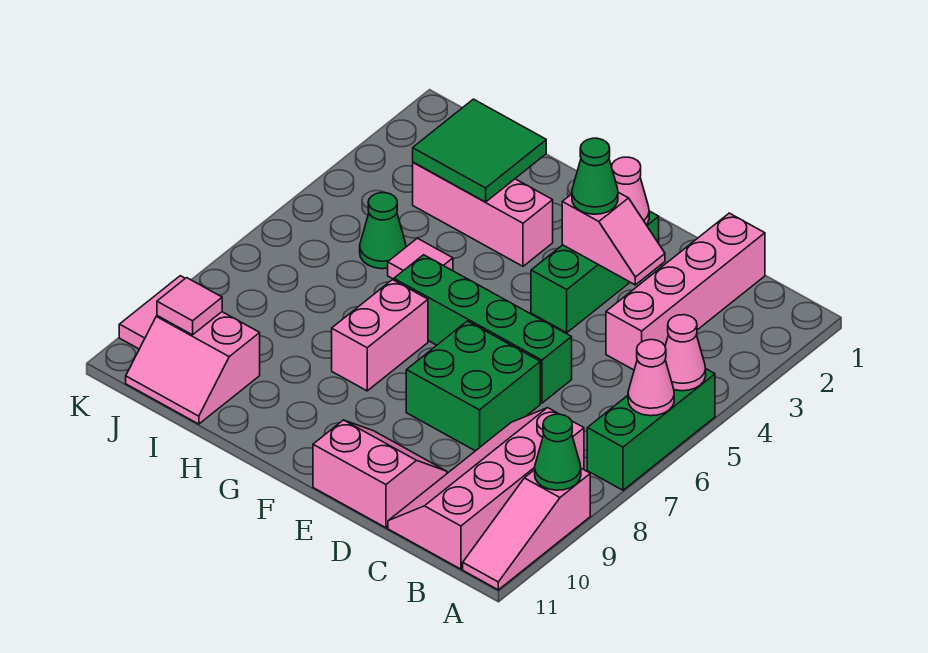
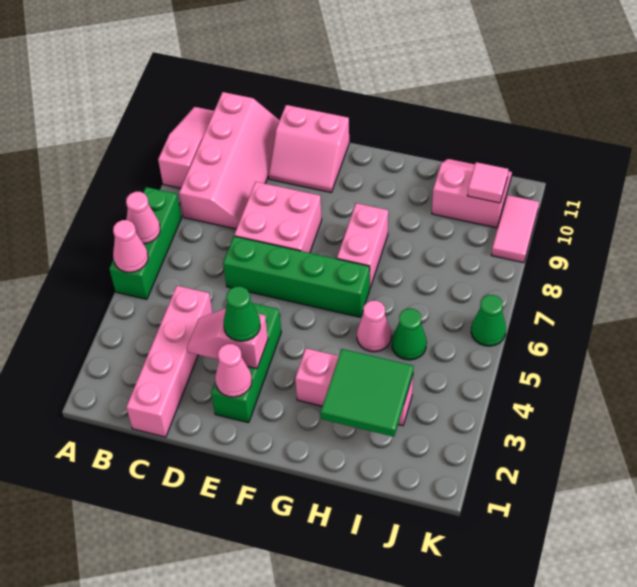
green cone A9 level 2 -> green cone K6 level 1
green brick D7:E8 level 1 -> pink brick D7:E8 level 1
pink tile H5 level 1 -> pink cone H5 level 1

